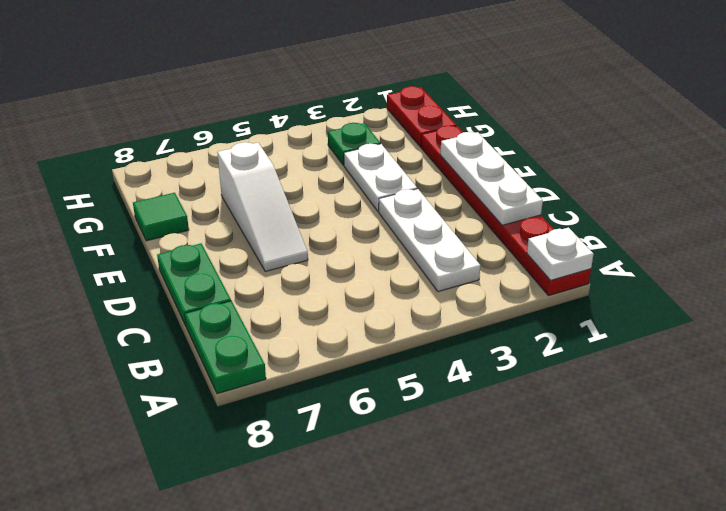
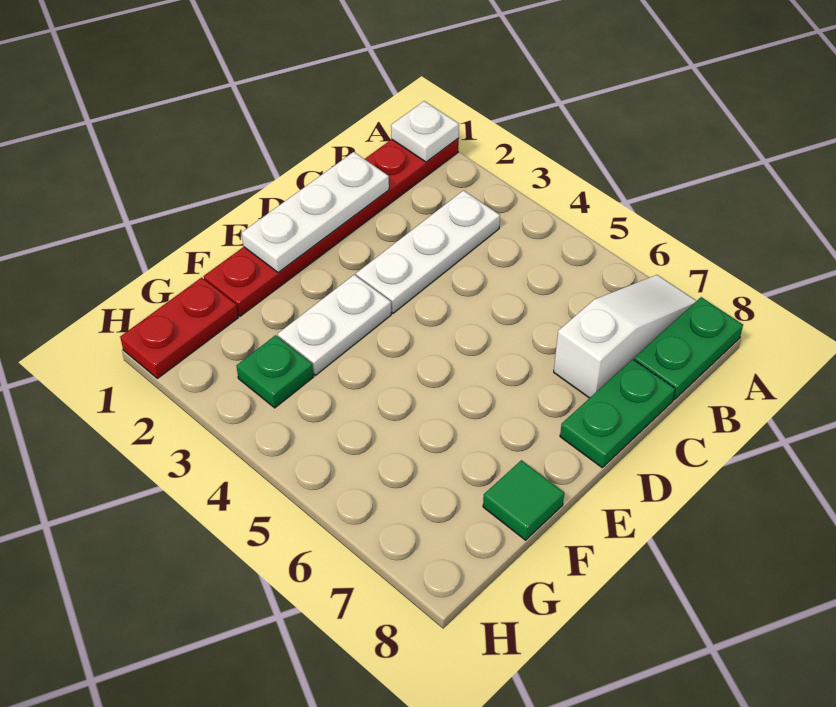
white slope D6:F6 level 1 top F -> white slope A7:C7 level 1 top C

